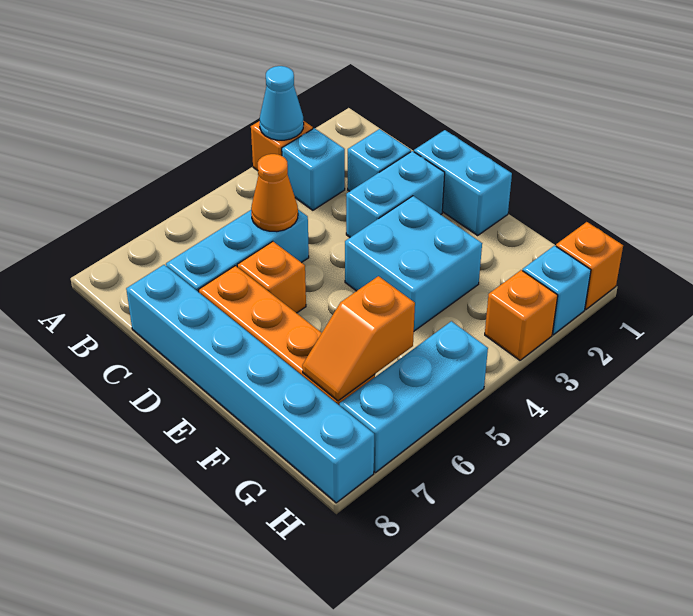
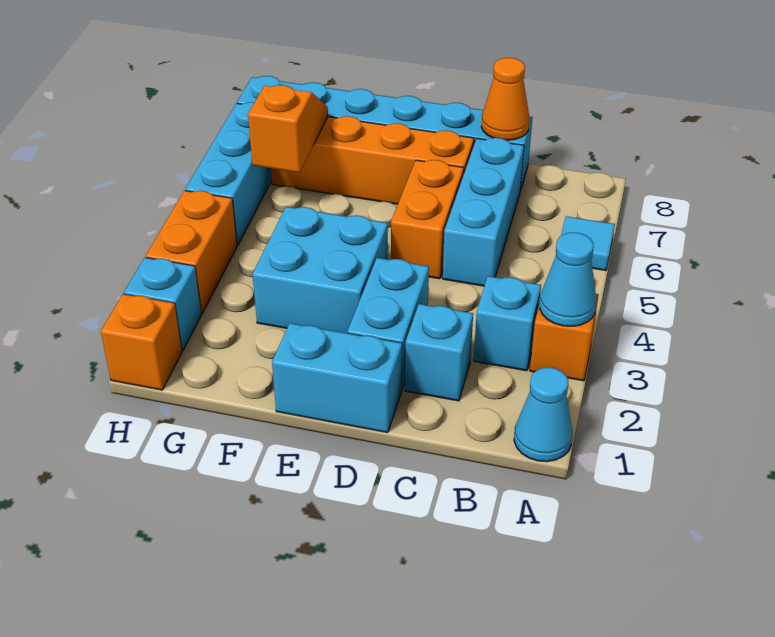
none -> cyan cone A1 level 1
none -> cyan tile A6 level 1
orange cone C5 level 2 -> orange cone C8 level 2
orange brick D6 level 1 -> orange brick D5:D6 level 1
orange brick H3 level 1 -> orange brick H3:H4 level 1

